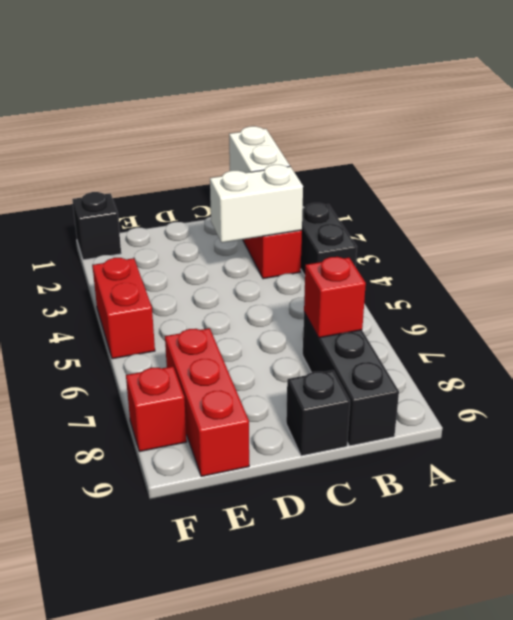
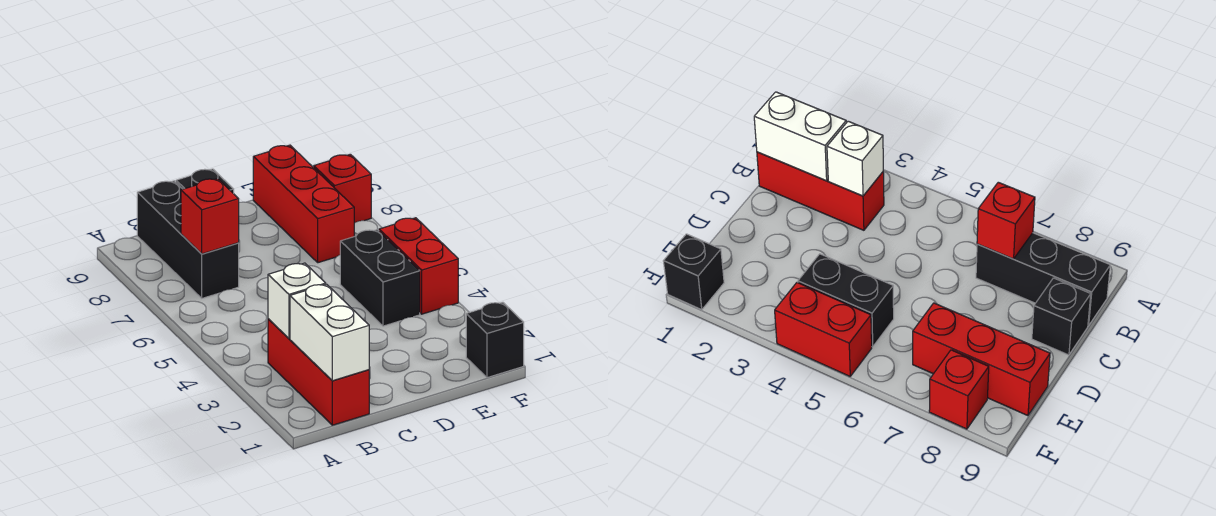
black brick A3:A4 level 1 -> black brick E4:E5 level 1
white brick B3:C3 level 2 -> white brick B3 level 2

